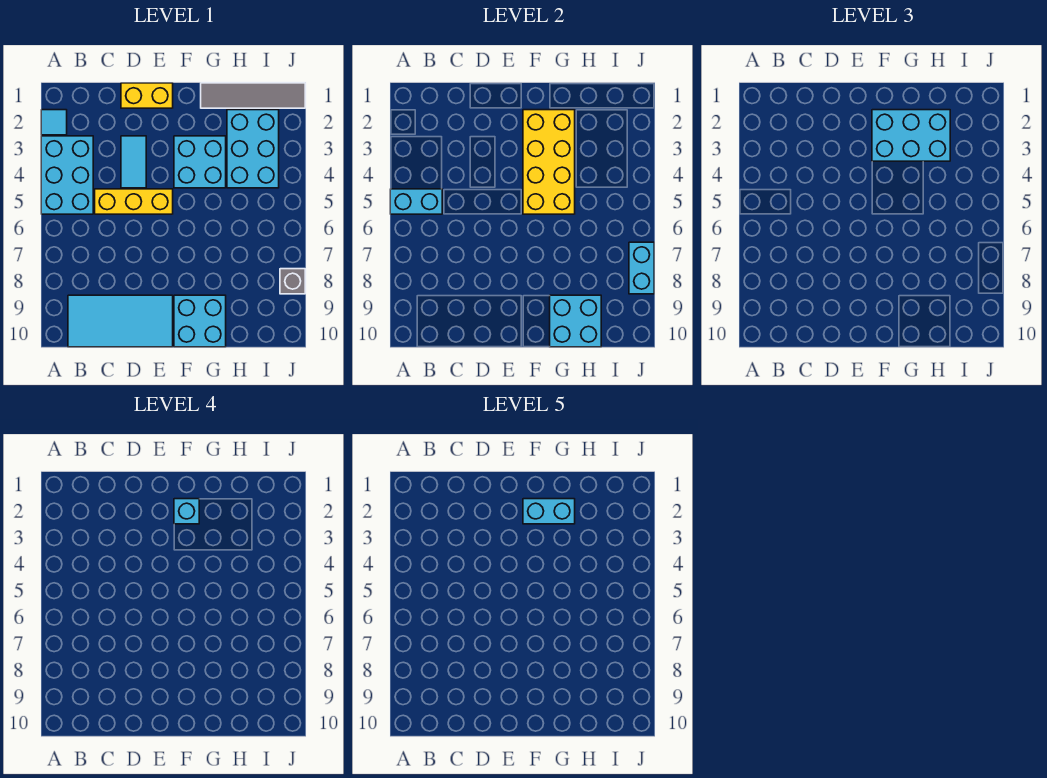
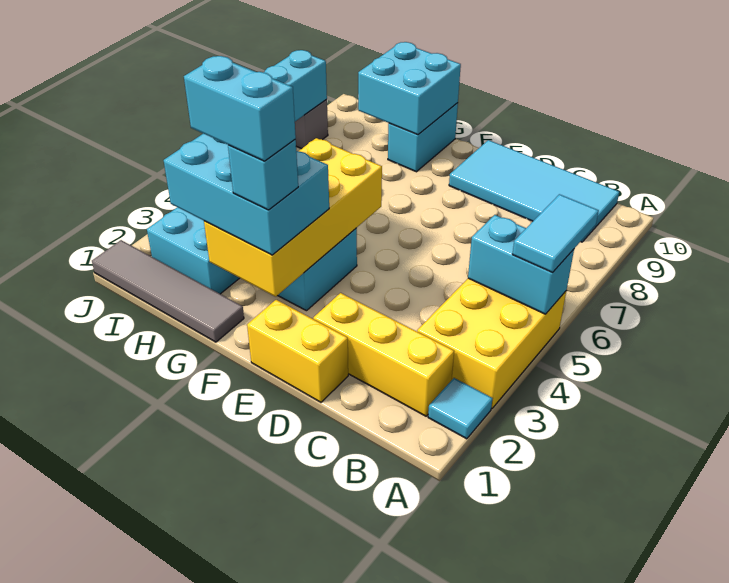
cyan brick A3:B5 level 1 -> yellow brick A3:B5 level 1
yellow brick C5:E5 level 1 -> yellow brick B2:D2 level 1
cyan tile D3:D4 level 1 -> cyan tile A5:A6 level 3
cyan brick F9:G10 level 1 -> cyan brick G9:G10 level 1

